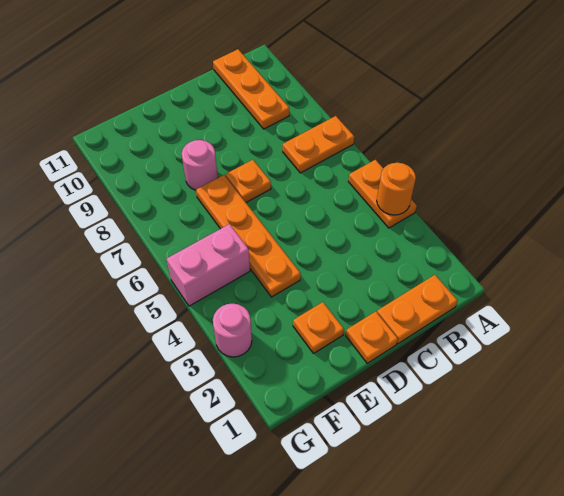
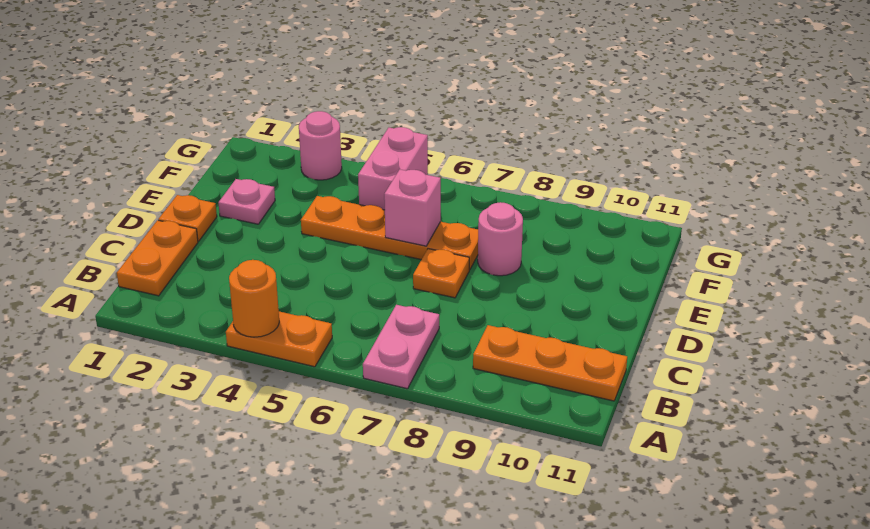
orange plate A7:B7 level 1 -> pink plate A7:B7 level 1
orange plate E2 level 1 -> pink plate E2 level 1
none -> pink brick E6 level 2

